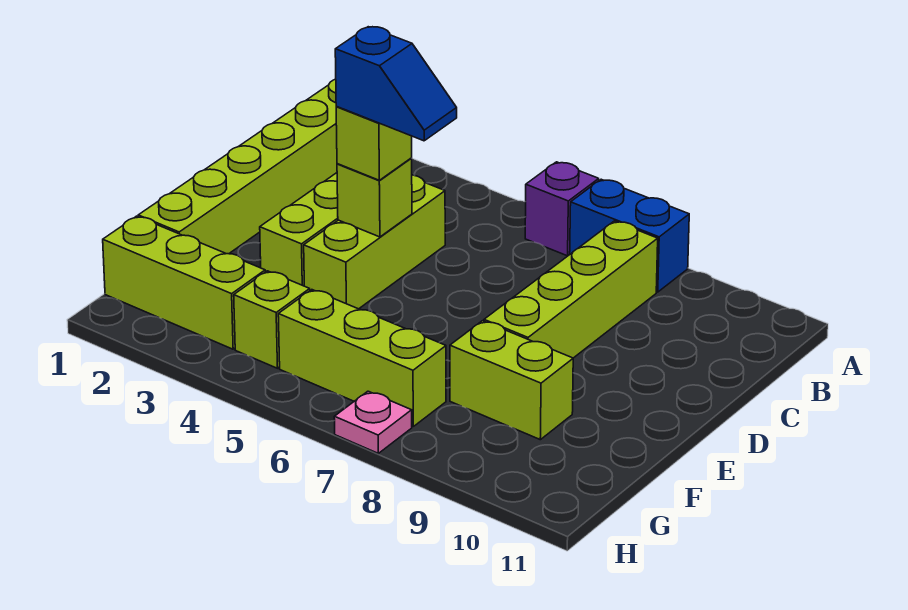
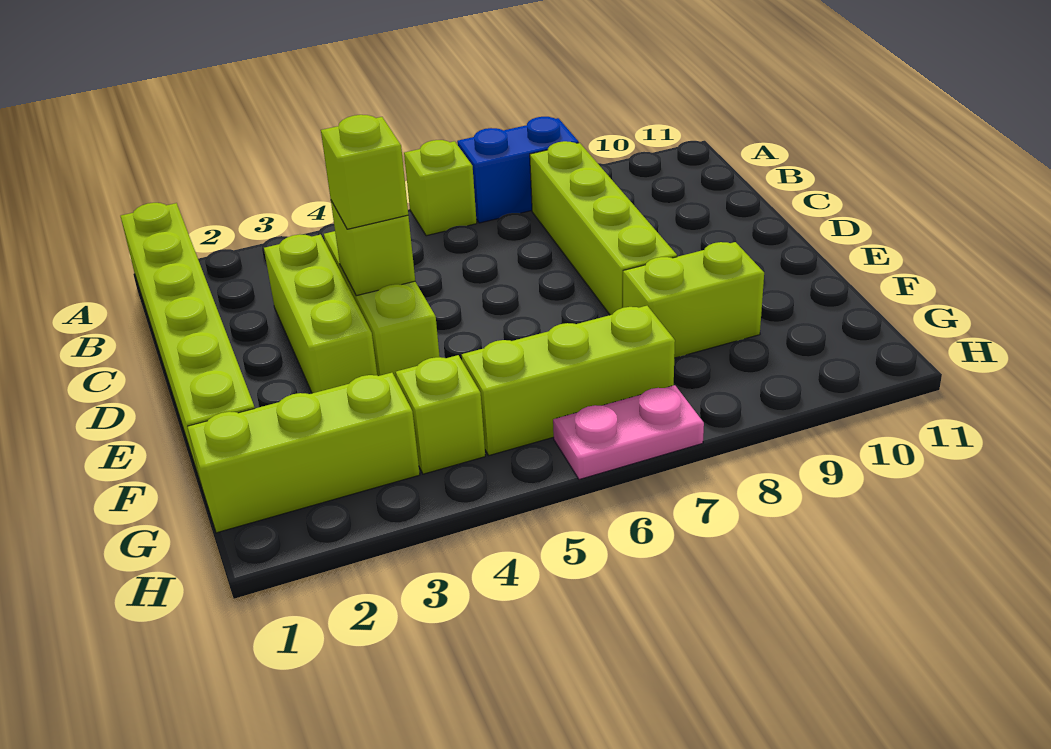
purple brick A6 level 1 -> lime brick A6 level 1
blue slope D4:D5 level 4 top 4 -> none
pink plate H7 level 1 -> pink plate H6:H7 level 1

